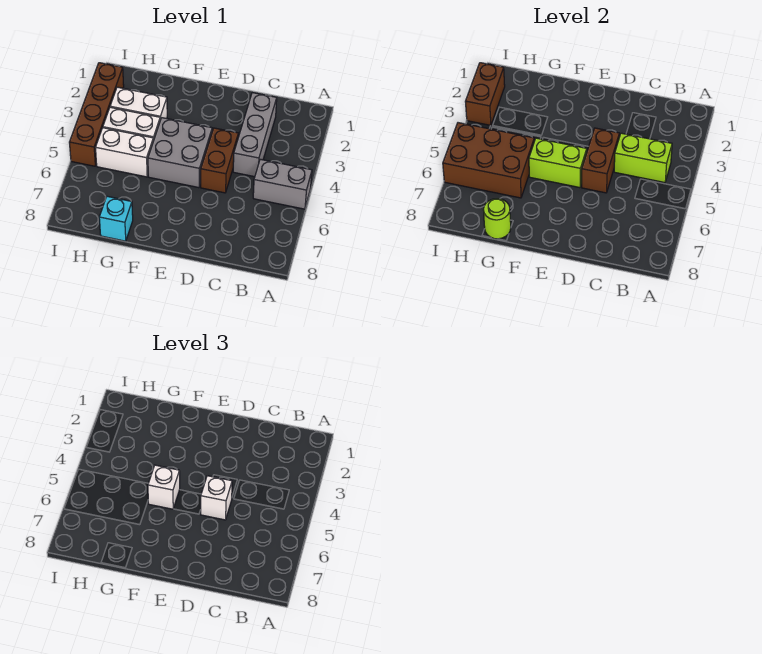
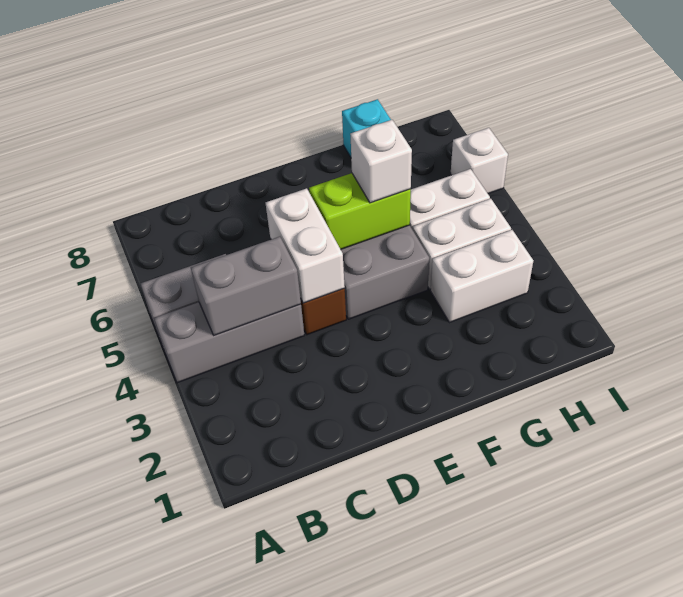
lime brick B4:C4 level 2 -> grey brick B4:C4 level 2
grey brick C2:C4 level 1 -> grey brick A4:C4 level 1
brown brick D4:D5 level 2 -> white brick D4:D5 level 2
white brick D5 level 3 -> white brick I6 level 1
brown brick G5:I6 level 2 -> none
lime round brick G8 level 2 -> none
brown brick I2:I5 level 1 -> none
brown brick I2:I3 level 2 -> none

